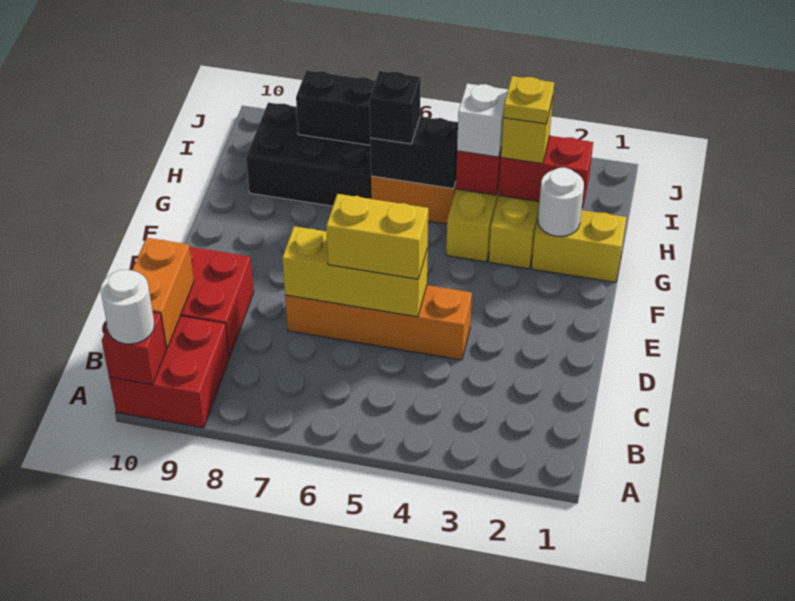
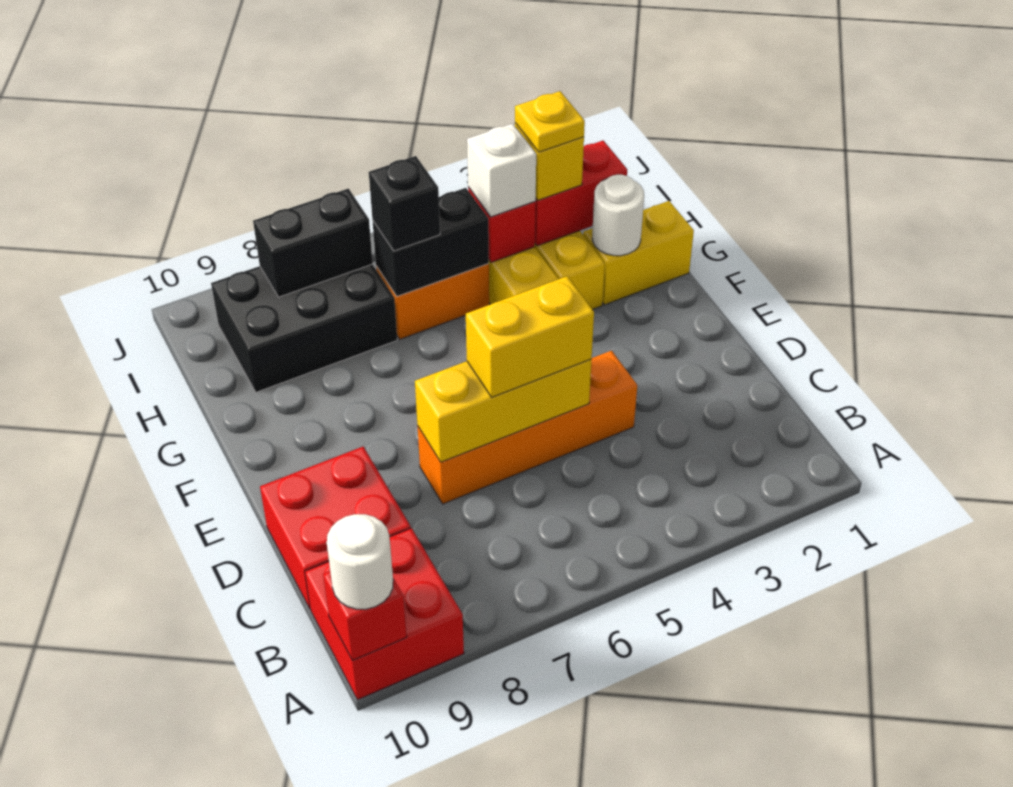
orange brick B10:C10 level 2 -> none

